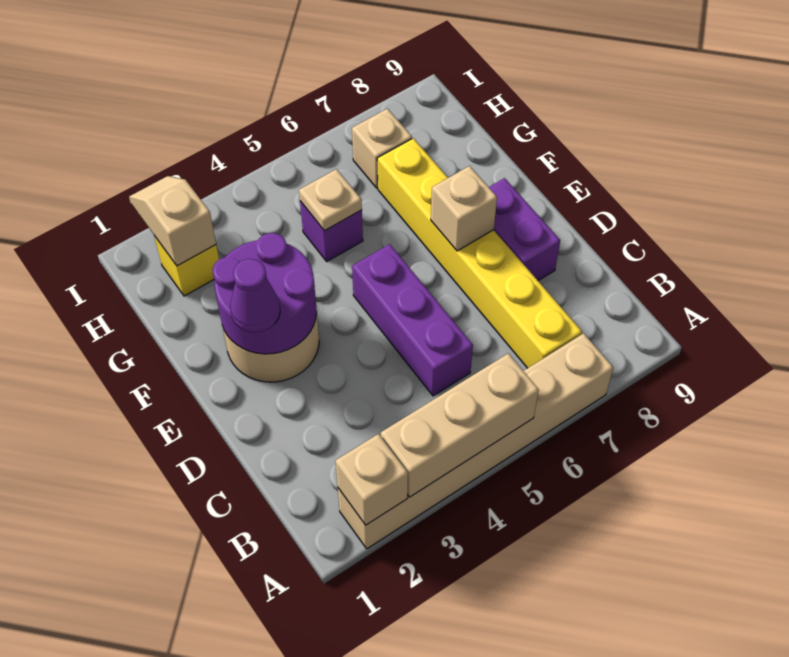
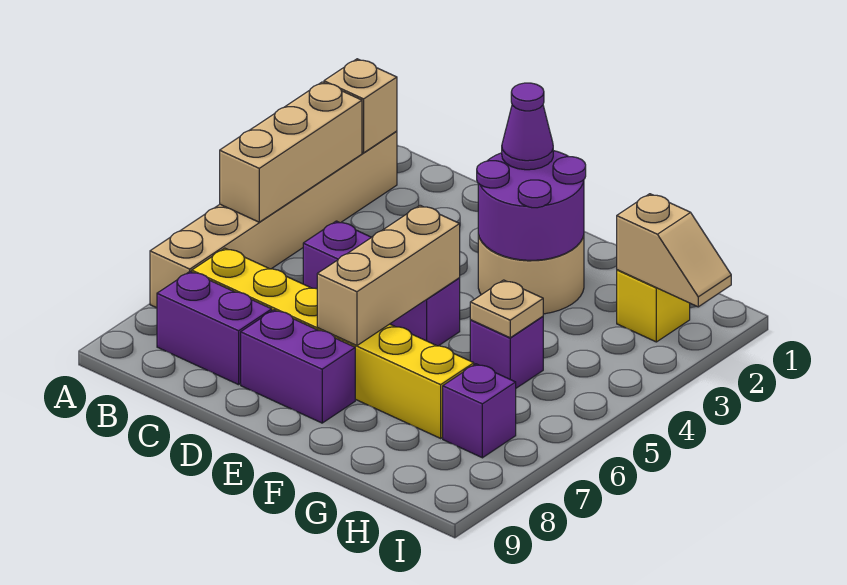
none -> purple brick B8:C8 level 1
tan brick E7 level 2 -> tan brick E5:E7 level 2
tan brick H7 level 1 -> purple brick H7 level 1

